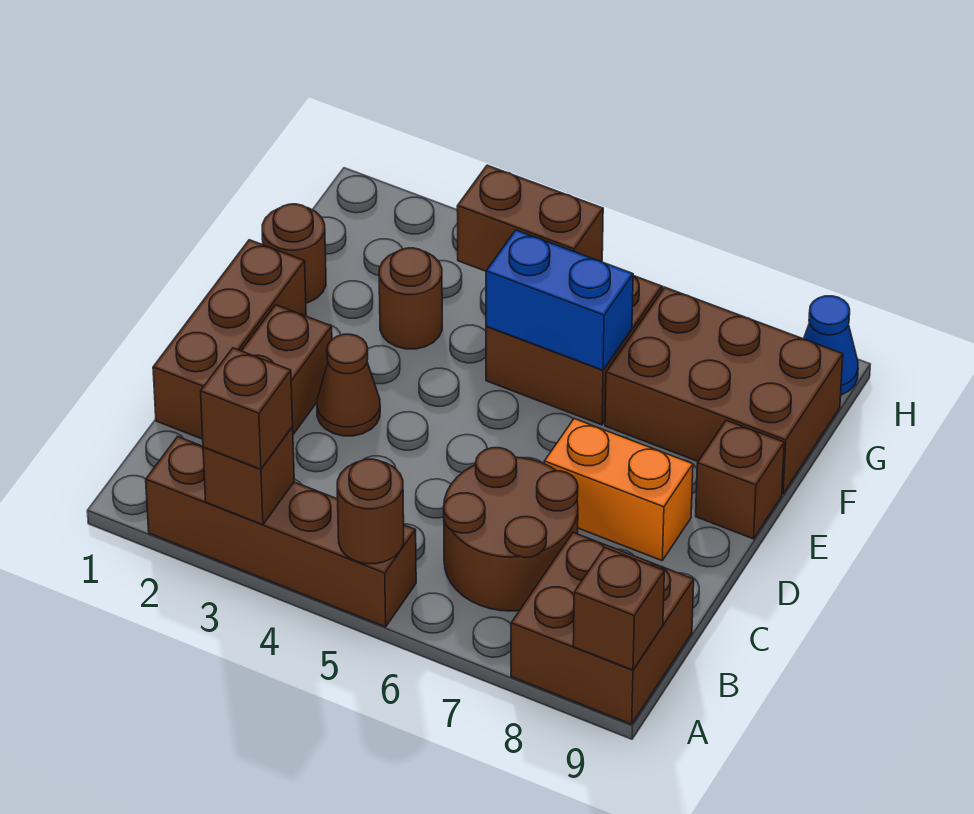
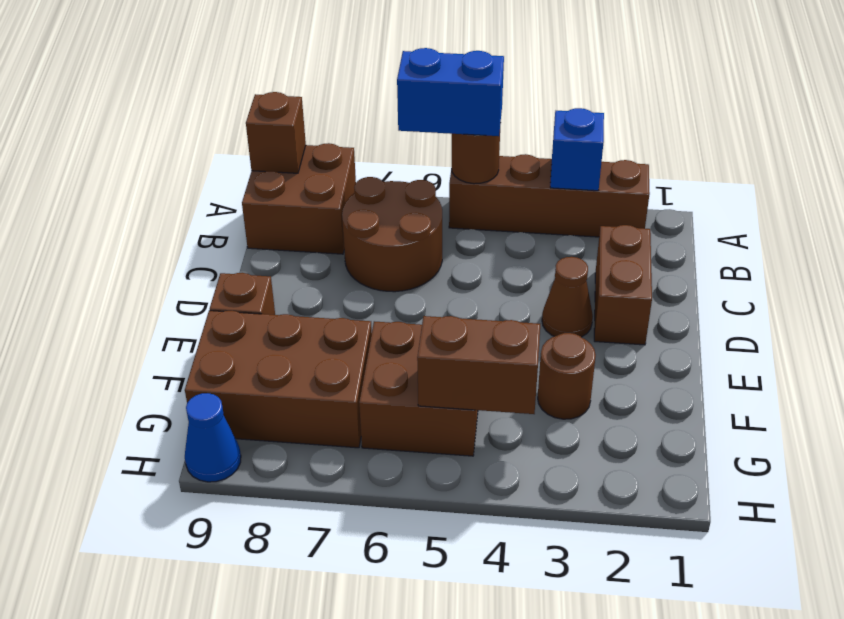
brown brick A3 level 2 -> blue brick A3 level 2
brown brick A3 level 3 -> none
brown brick C1:E1 level 1 -> none
orange brick D7:D8 level 1 -> none
brown round brick F1 level 1 -> none
blue brick F5:F6 level 2 -> blue brick A5:A6 level 3

